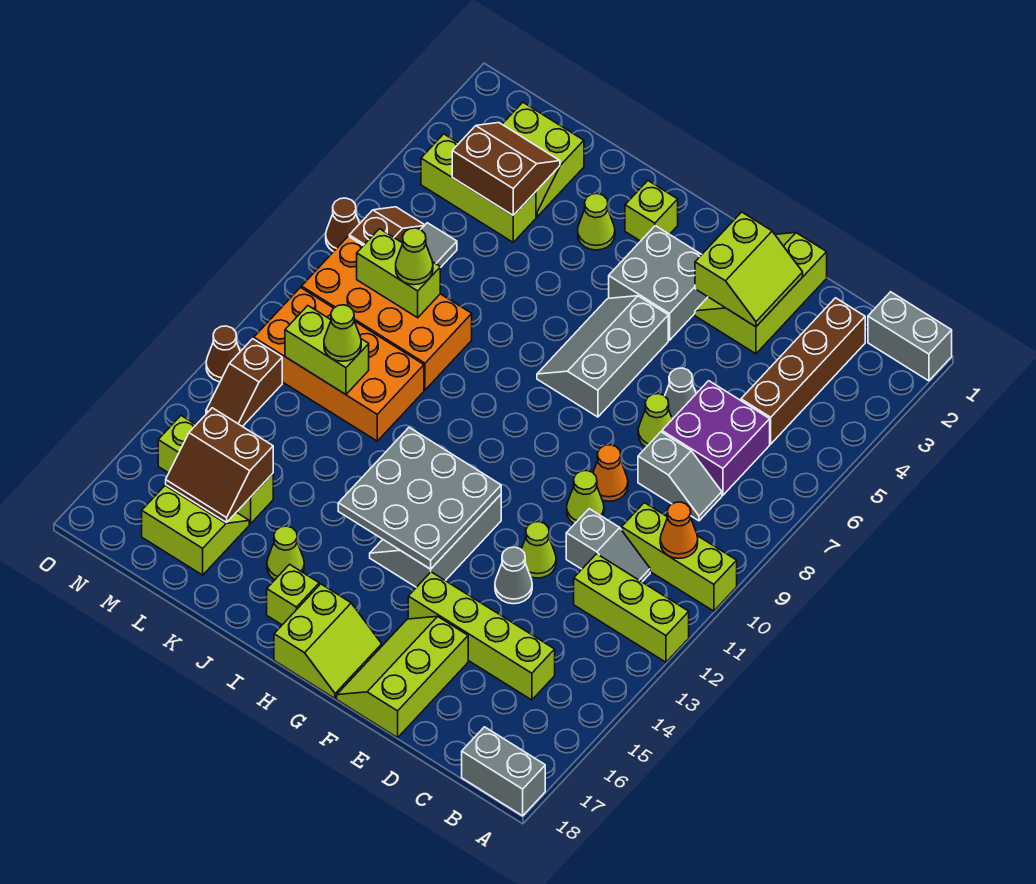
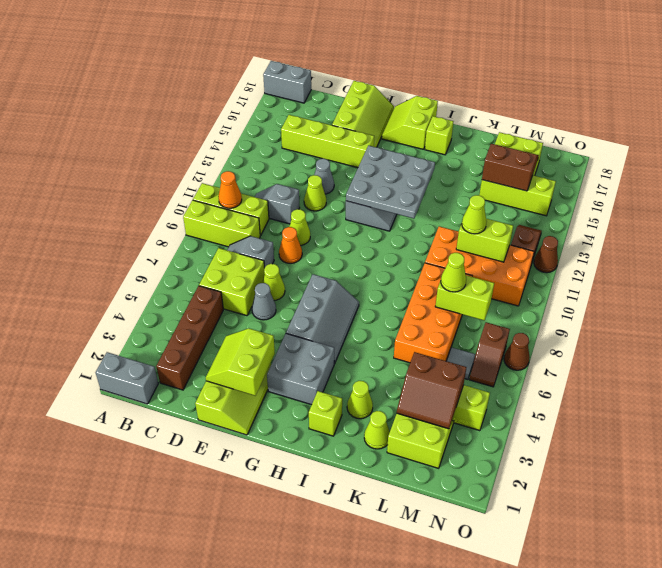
lime brick A12:C12 level 1 -> lime brick A9:C9 level 1
purple brick C6:D7 level 1 -> lime brick C6:D7 level 1
lime cone J16 level 1 -> lime cone K2 level 1
orange brick K8:N9 level 1 -> orange brick K6:L9 level 1

